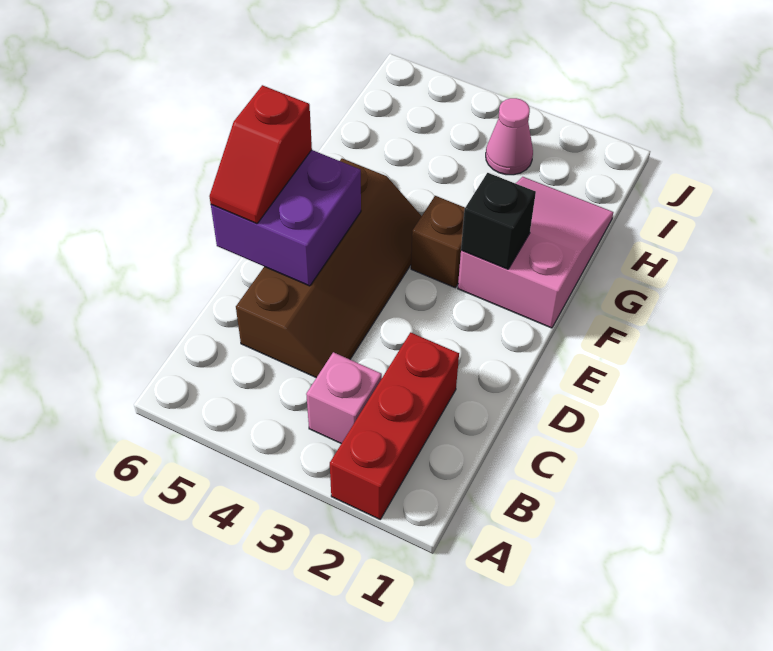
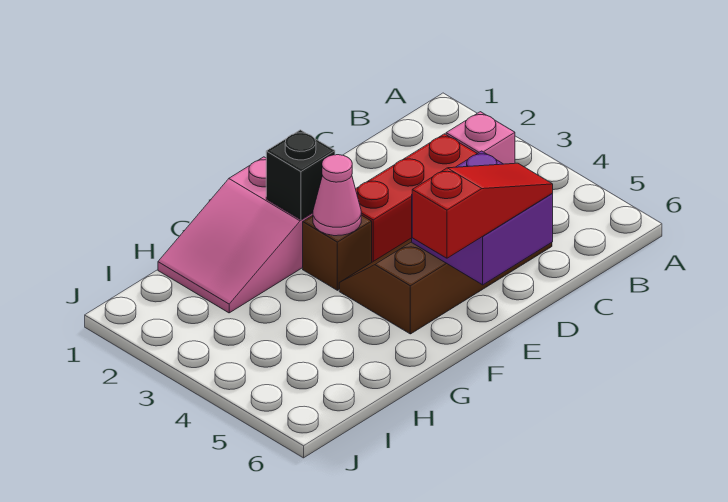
red brick A2:C2 level 1 -> red brick C3:E3 level 1
red slope D6:E6 level 3 top E -> red slope D6:F6 level 3 top F
pink cone I3 level 1 -> pink cone F3 level 2

